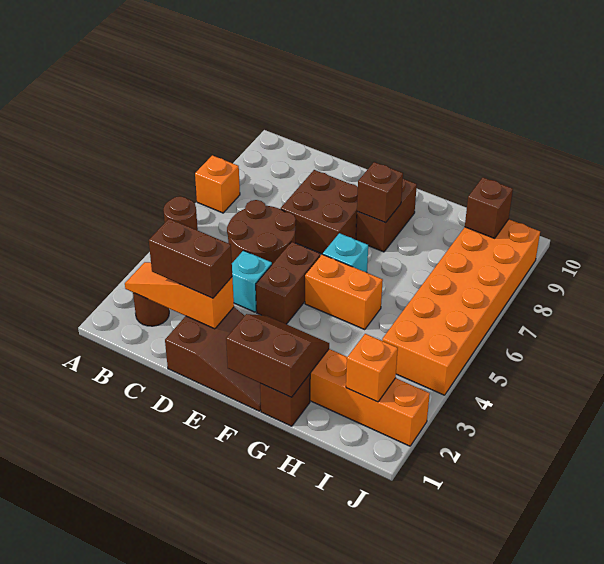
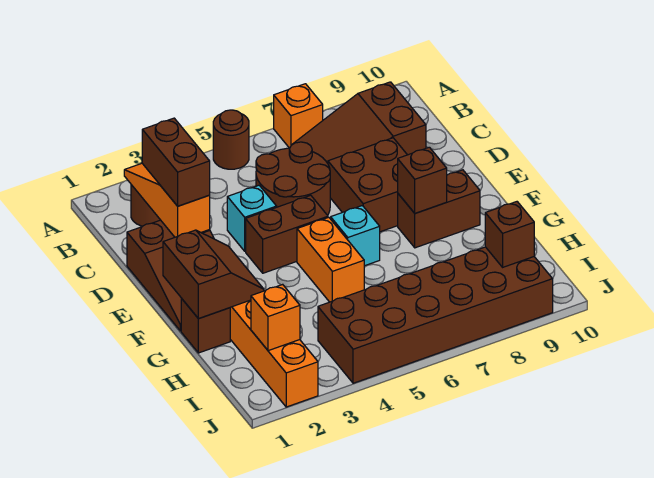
none -> brown slope B7:C9 level 1 top 9
orange brick I4:J9 level 1 -> brown brick I4:J9 level 1

